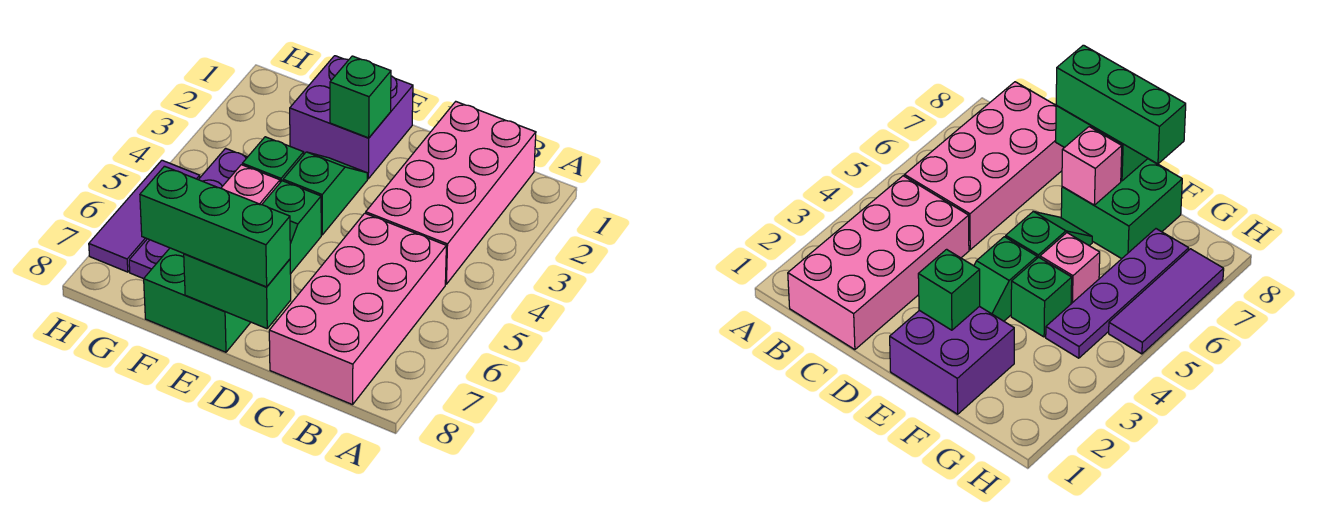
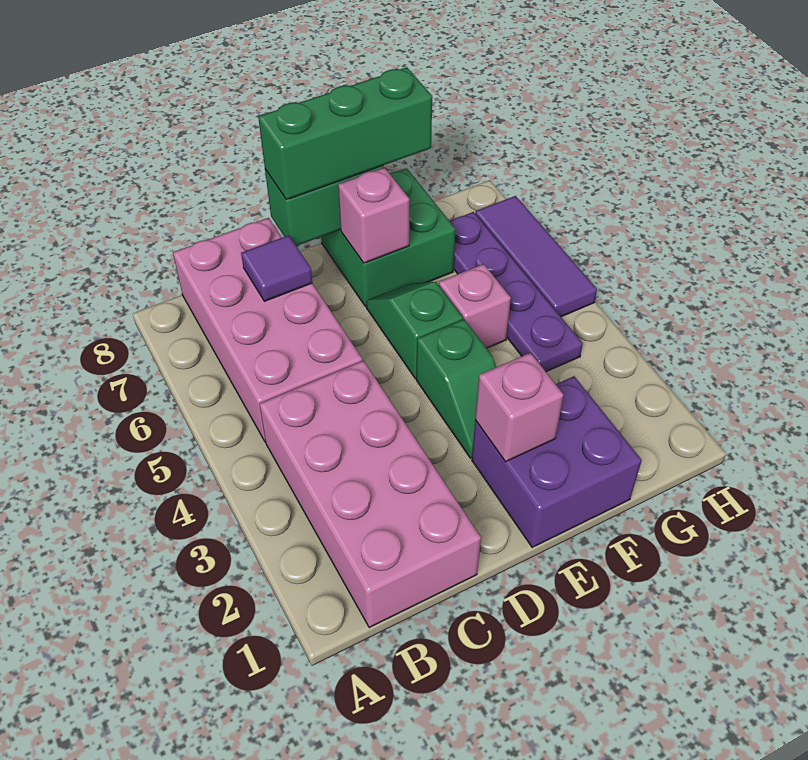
none -> purple tile C7 level 2
green brick E2 level 2 -> pink brick E2 level 2
green brick F4 level 1 -> none

